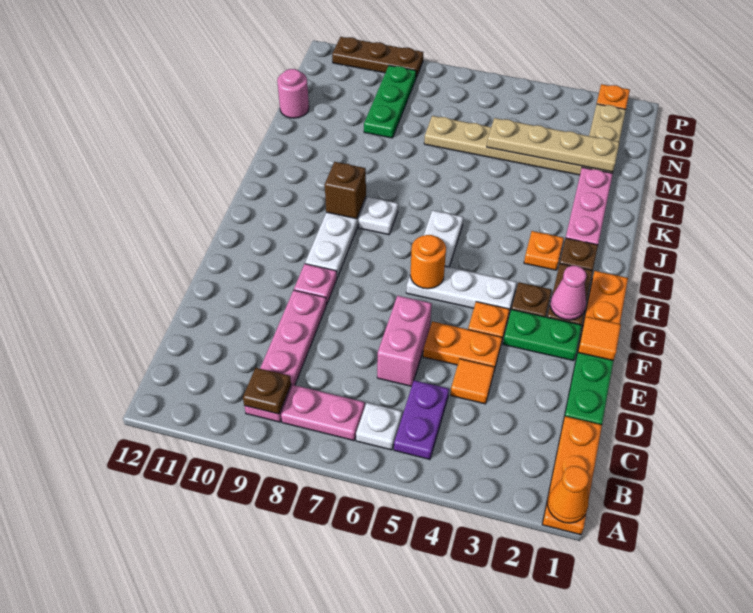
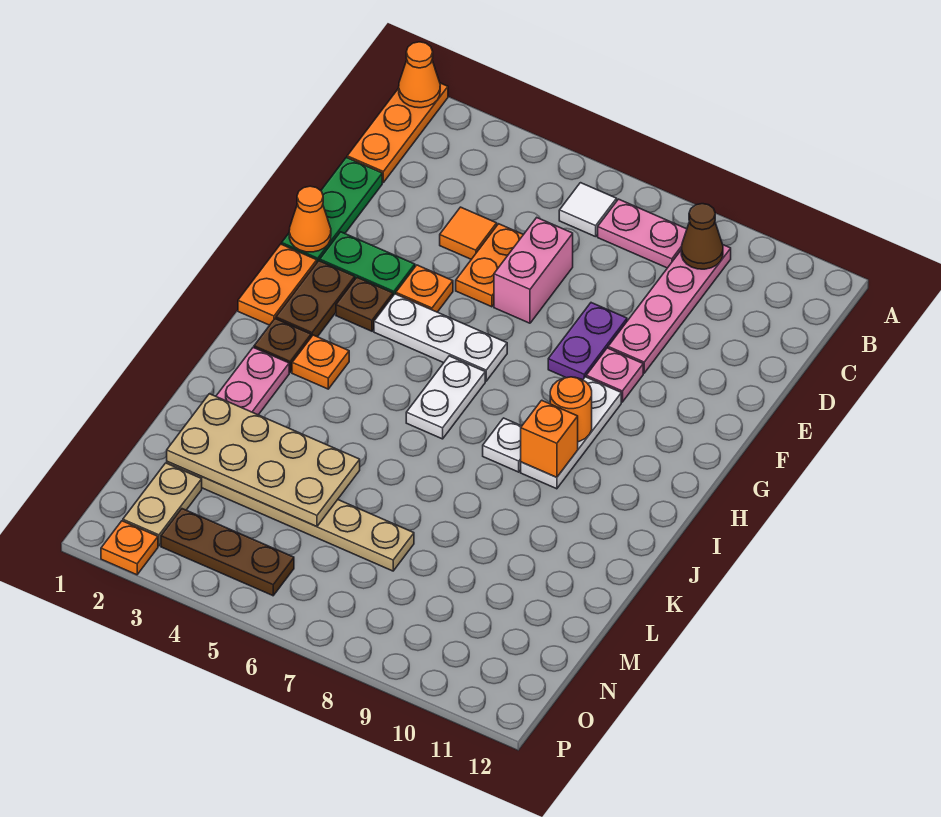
purple plate B5:C5 level 1 -> purple plate E8:F8 level 1
white plate B6 level 1 -> white tile B6 level 1
brown plate B9 level 2 -> brown cone B9 level 2
orange plate E4:E5 level 1 -> orange plate D5:E5 level 1
orange tile F1 level 2 -> orange cone F1 level 2
pink cone G2 level 2 -> none
orange round brick G6 level 2 -> orange round brick H9 level 2
brown brick I9 level 2 -> orange brick I9 level 2
tan plate M2:M5 level 2 -> tan plate L2:M5 level 2
green plate M9:O9 level 1 -> none
pink round brick M12 level 1 -> none
brown plate P9:P11 level 1 -> brown plate O3:O5 level 1

